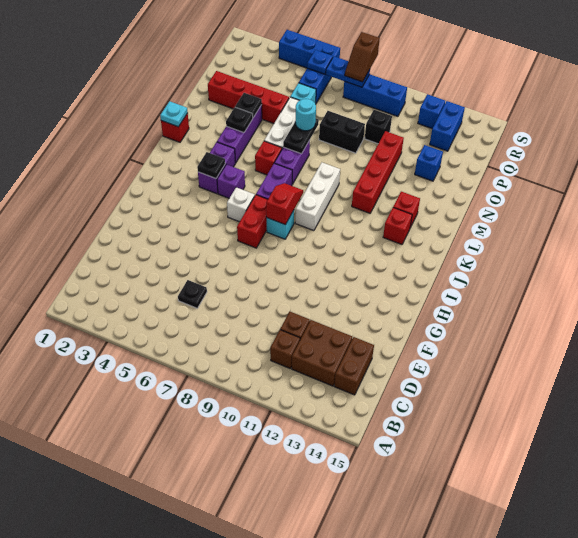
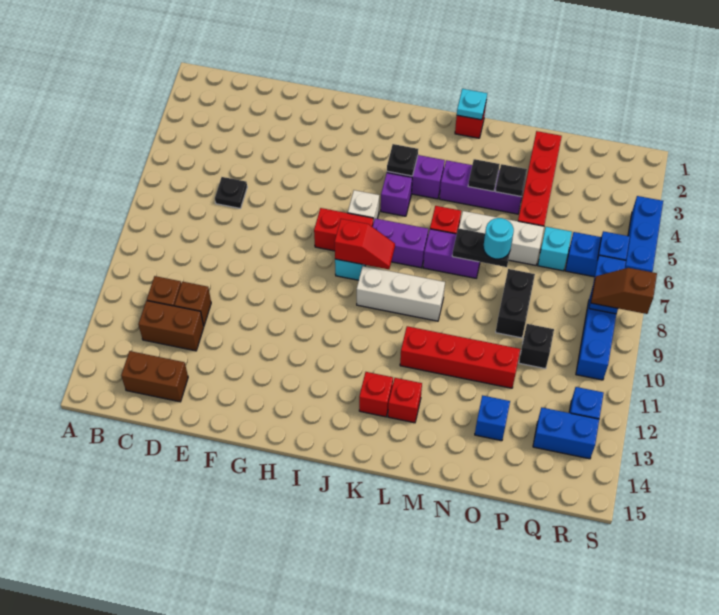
brown brick C12:D13 level 1 -> brown brick C12:D12 level 1

